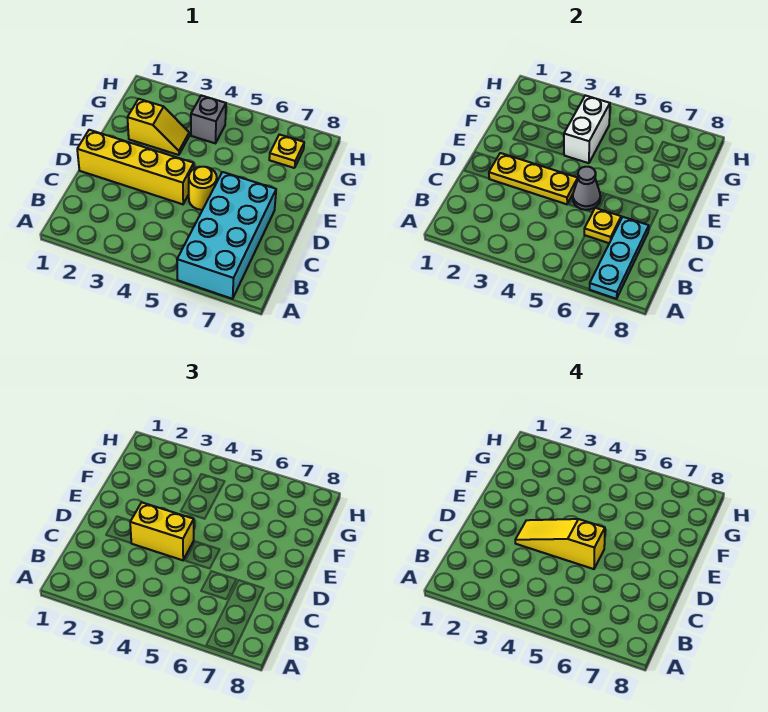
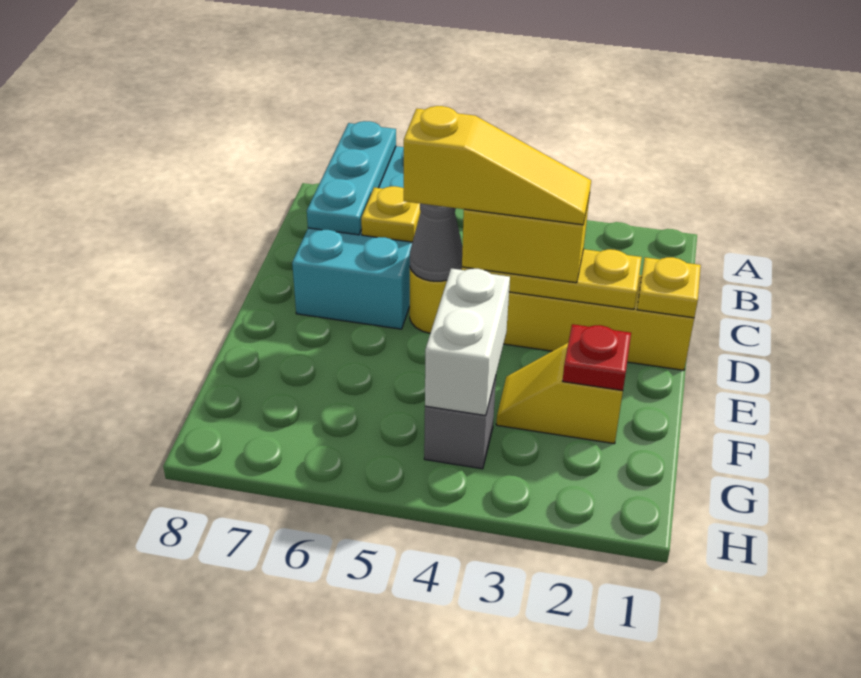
none -> red plate F2 level 2
yellow plate G7 level 1 -> yellow plate D1 level 2

